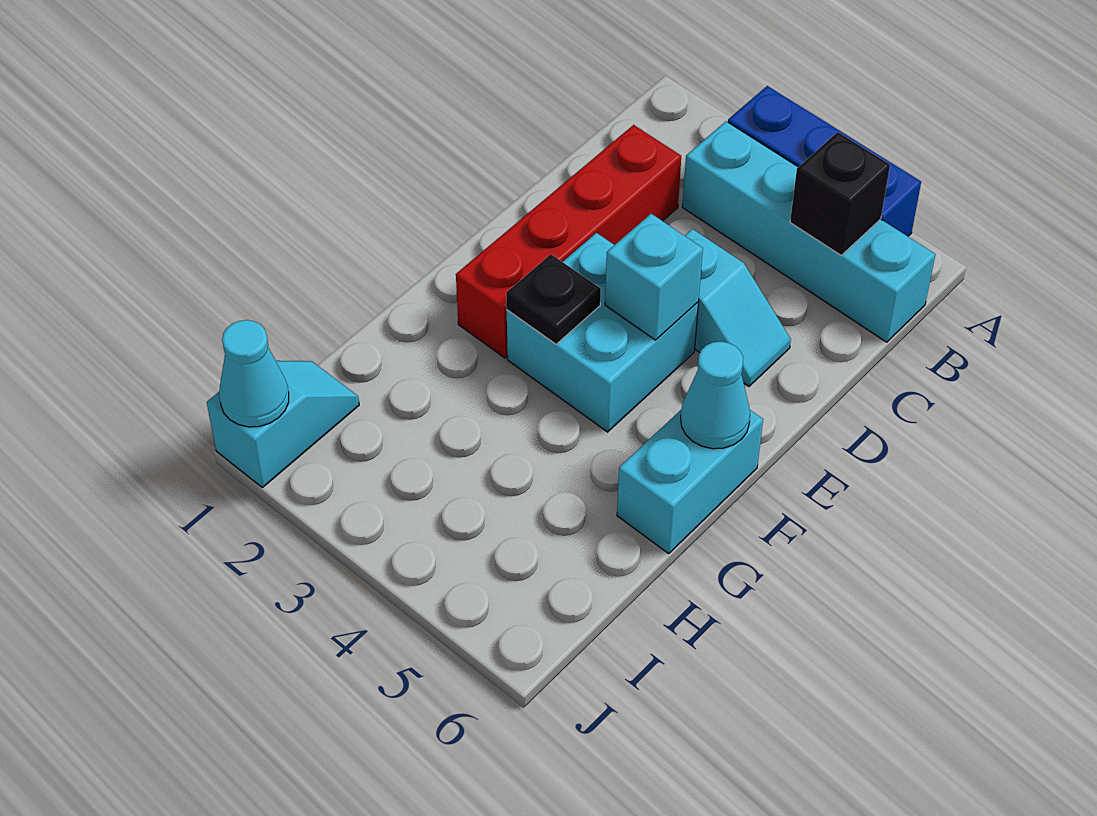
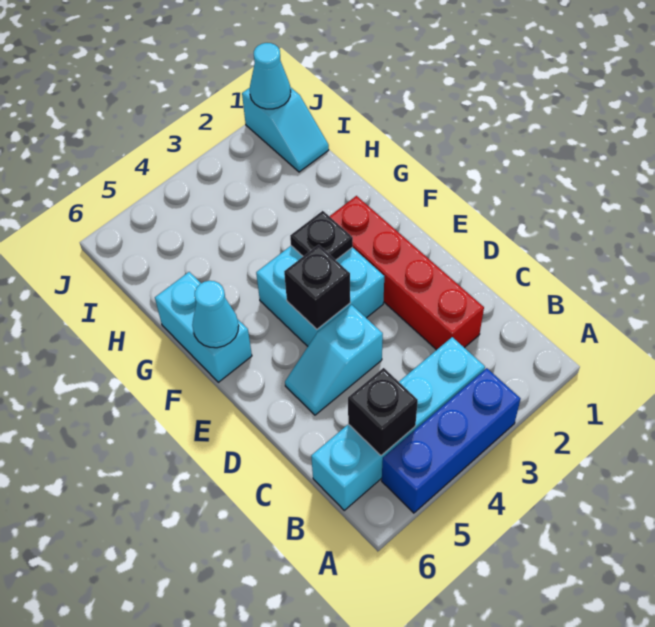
cyan brick E4 level 2 -> black brick E4 level 2

